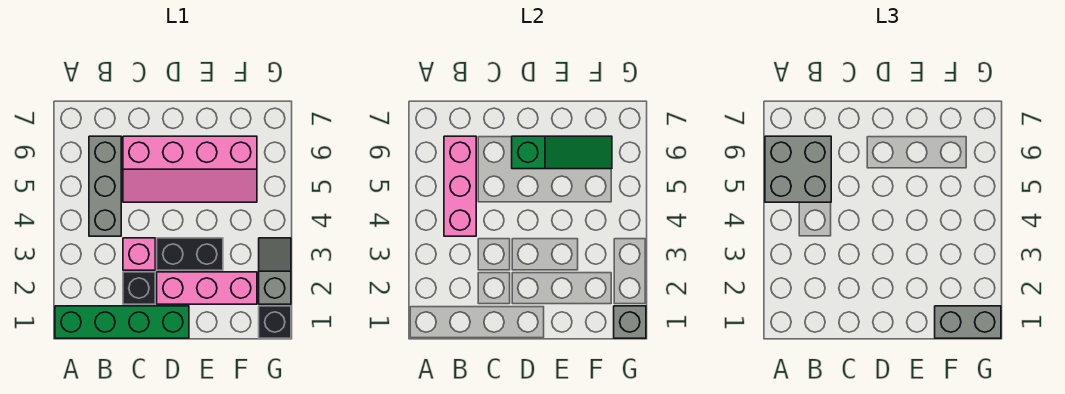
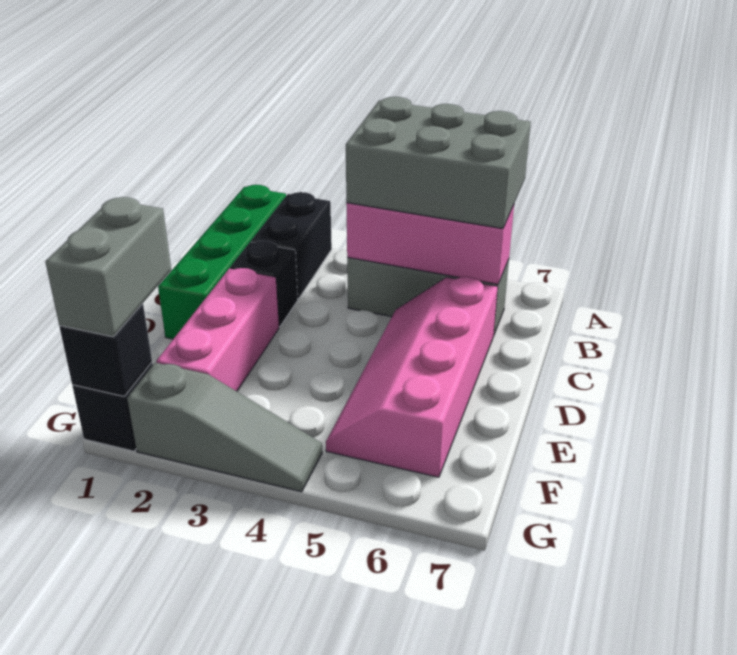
grey brick A5:B6 level 3 -> grey brick A4:B6 level 3
pink brick C3 level 1 -> none
black brick D3:E3 level 1 -> black brick A2:B2 level 1
green slope D6:F6 level 2 top D -> none
grey brick G1 level 2 -> black brick G1 level 2
grey slope G2:G3 level 1 top 2 -> grey slope G2:G4 level 1 top 2

